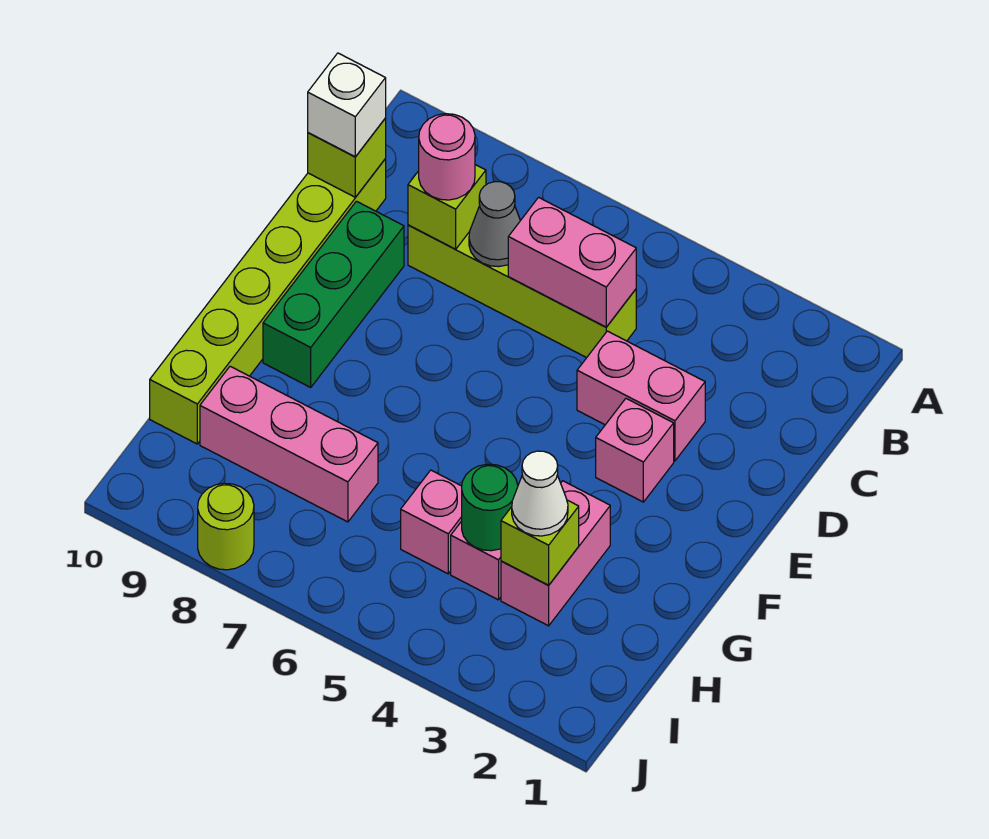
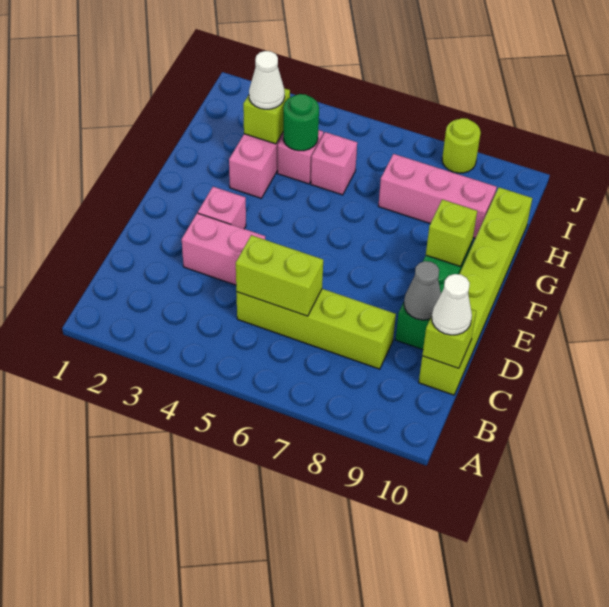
pink brick C5:C6 level 2 -> lime brick C5:C6 level 2
grey cone C7 level 2 -> grey cone D9 level 2
lime brick C8 level 2 -> lime brick F9 level 2
pink round brick C8 level 3 -> none
white brick C10 level 3 -> white cone C10 level 3

